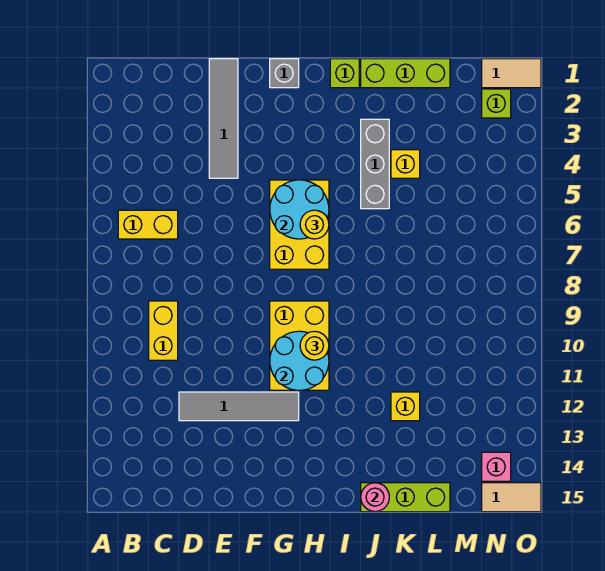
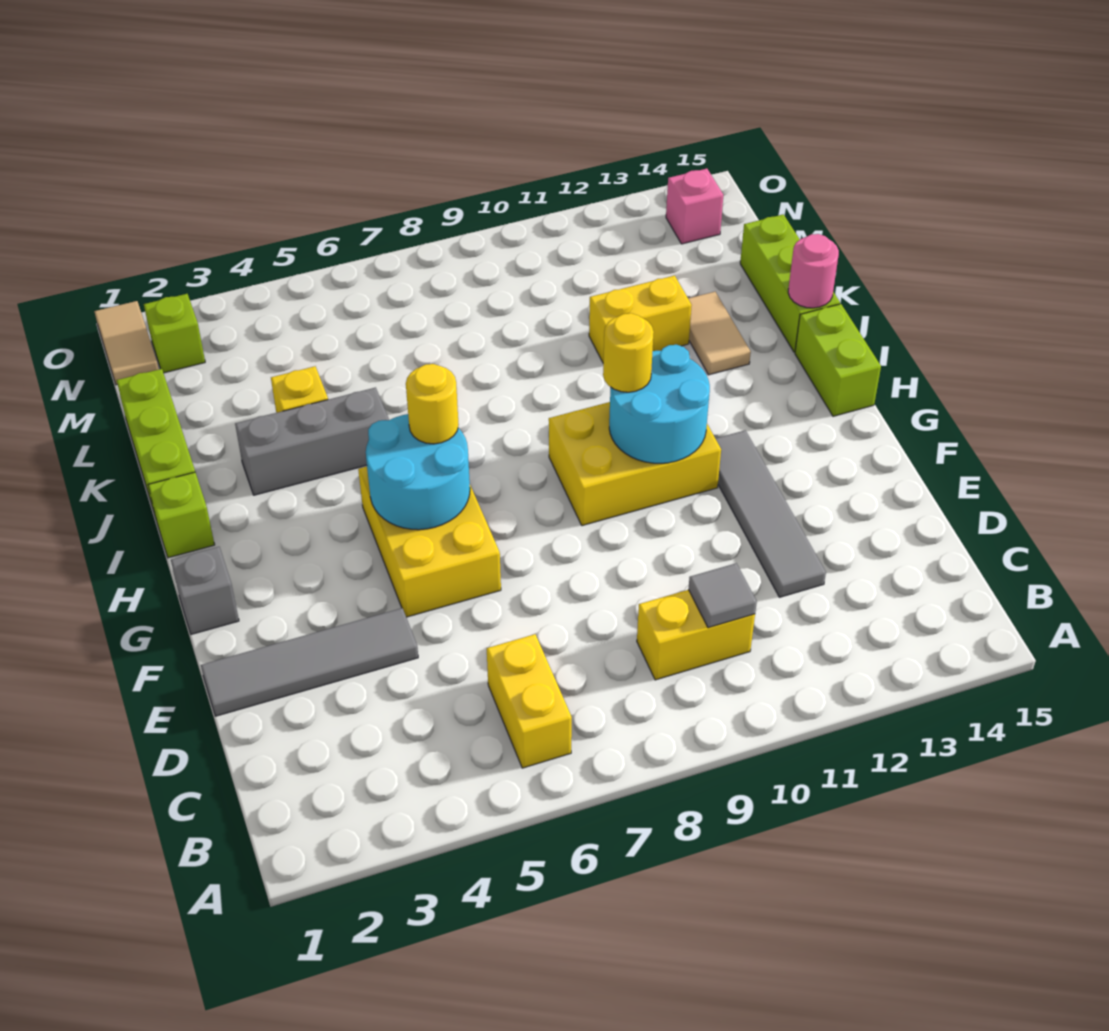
none -> grey tile C10 level 2
yellow brick G5:H7 level 1 -> yellow brick F5:H6 level 1
none -> lime brick H15:I15 level 1
yellow brick K12 level 1 -> yellow brick K11:K12 level 1
tan tile N15:O15 level 1 -> tan tile J13:K13 level 1

